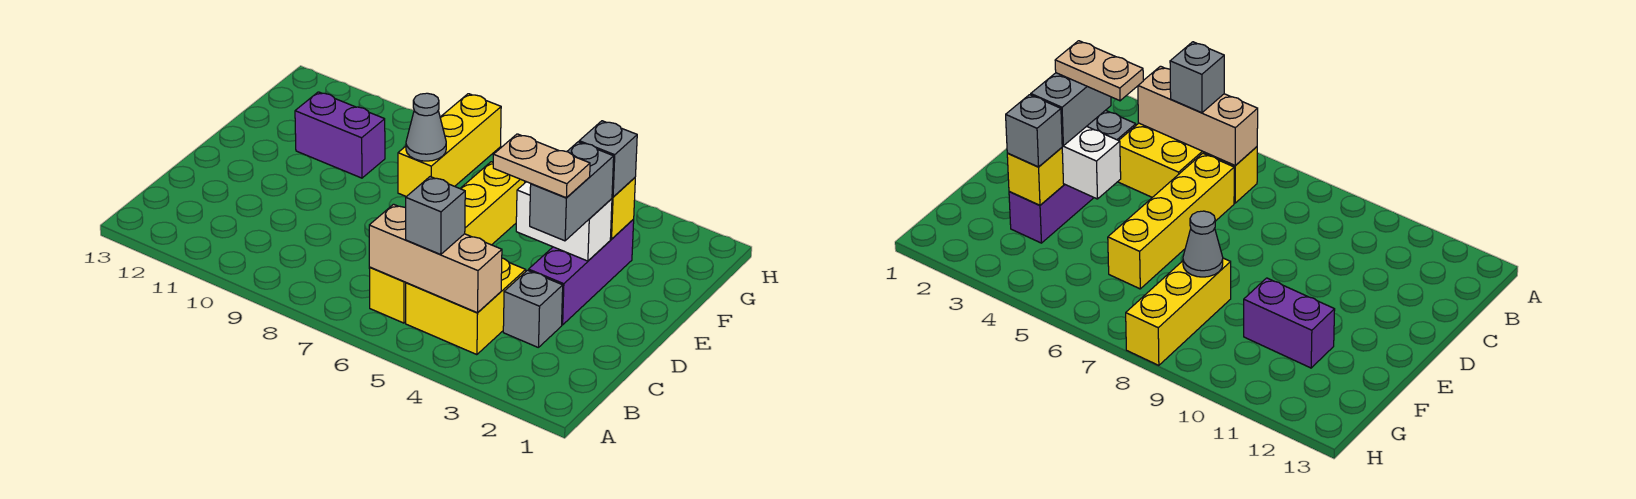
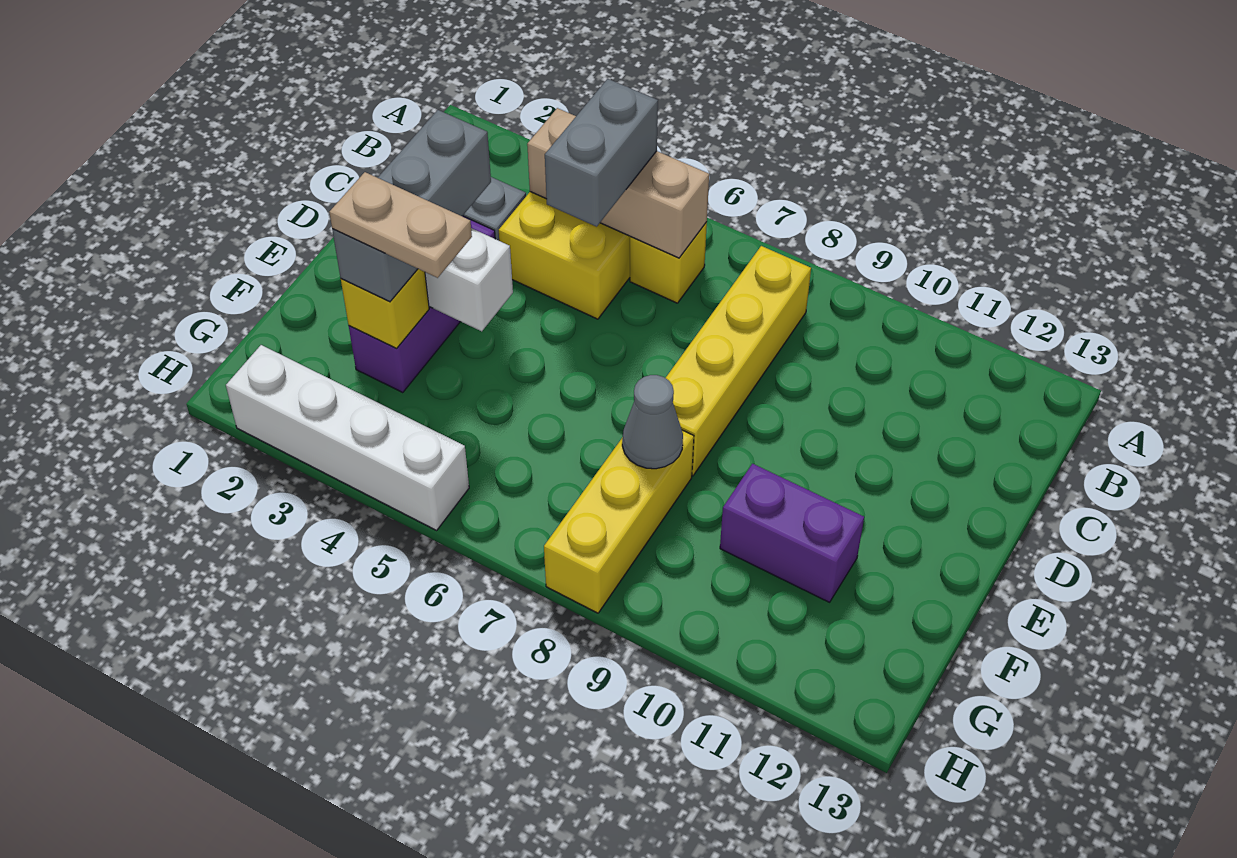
grey brick B5 level 3 -> grey brick B5:C5 level 3
yellow brick C6:F6 level 1 -> yellow brick B8:E8 level 1
tan plate D3:D4 level 4 -> tan plate F3:F4 level 4
none -> white brick H2:H5 level 1

